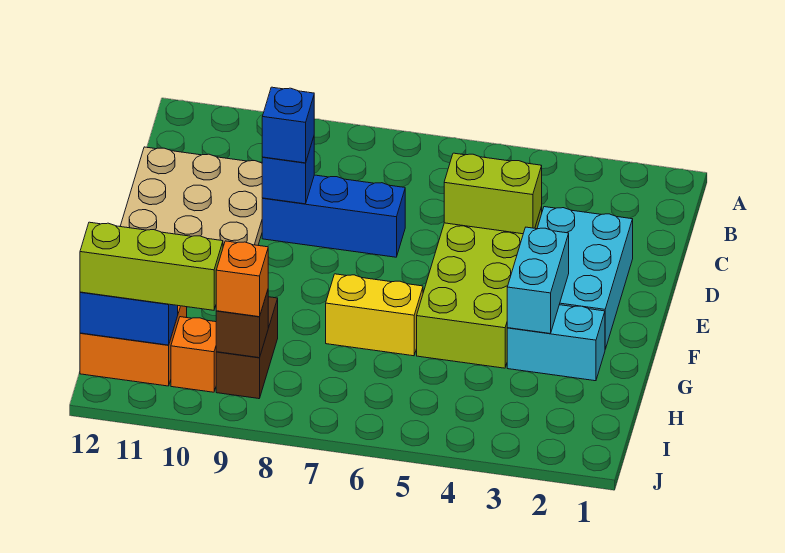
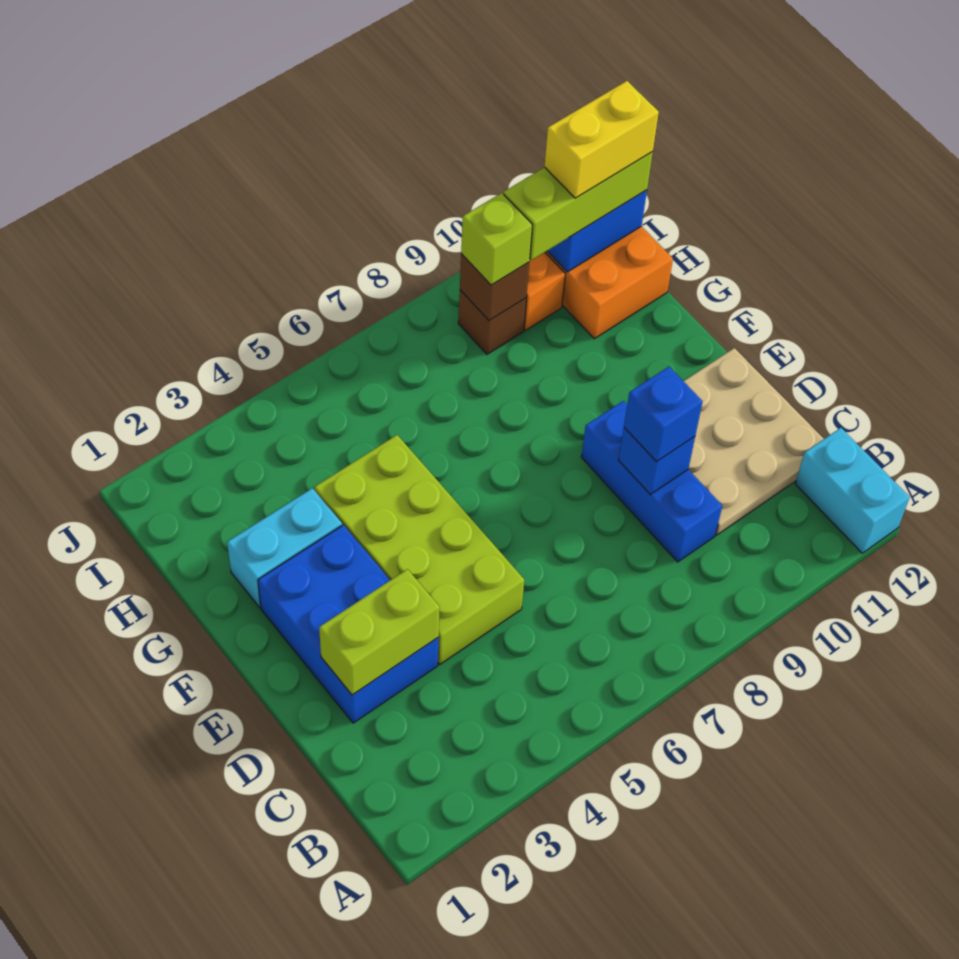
cyan brick D2:F3 level 1 -> blue brick D2:F3 level 1
lime brick D4:D5 level 2 -> lime brick D2:D3 level 2
blue brick D7:D9 level 1 -> blue brick C9:E9 level 1
cyan brick F3:G3 level 2 -> cyan brick A12:B12 level 1
yellow brick G6:G7 level 1 -> yellow brick I11:I12 level 4
brown brick H9:I9 level 1 -> brown brick I9 level 1
orange brick I9 level 3 -> lime brick I9 level 3

